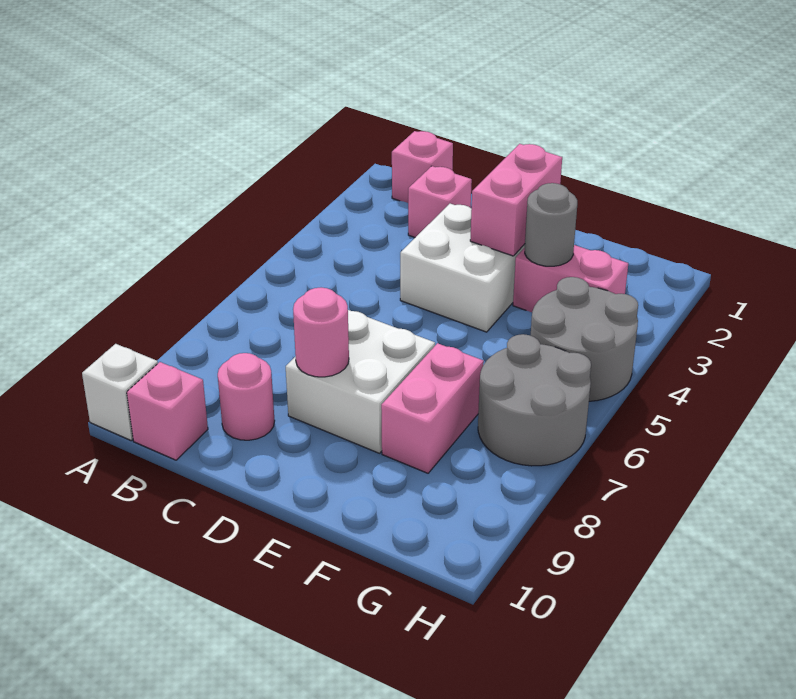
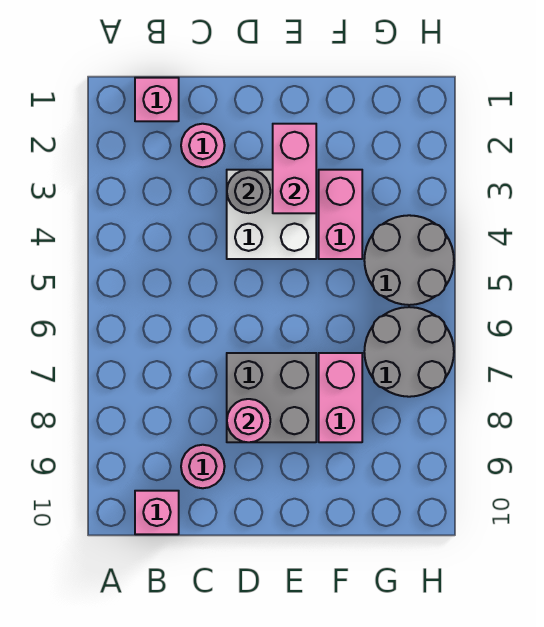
white brick A10 level 1 -> none
pink brick C2 level 1 -> pink round brick C2 level 1
white brick D7:E8 level 1 -> grey brick D7:E8 level 1
pink brick F3:G3 level 1 -> pink brick F3:F4 level 1
grey round brick F3 level 2 -> grey round brick D3 level 2

